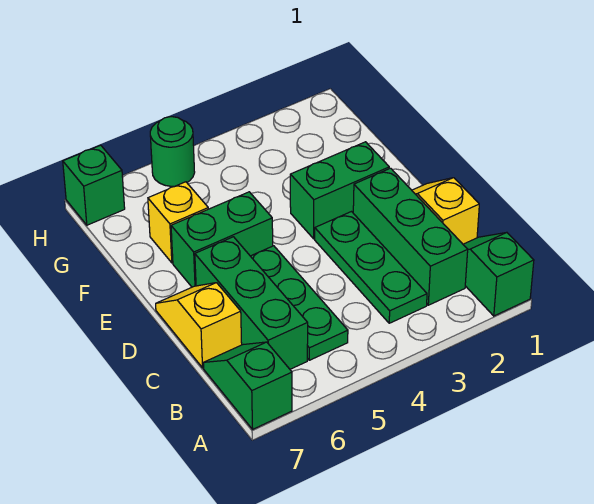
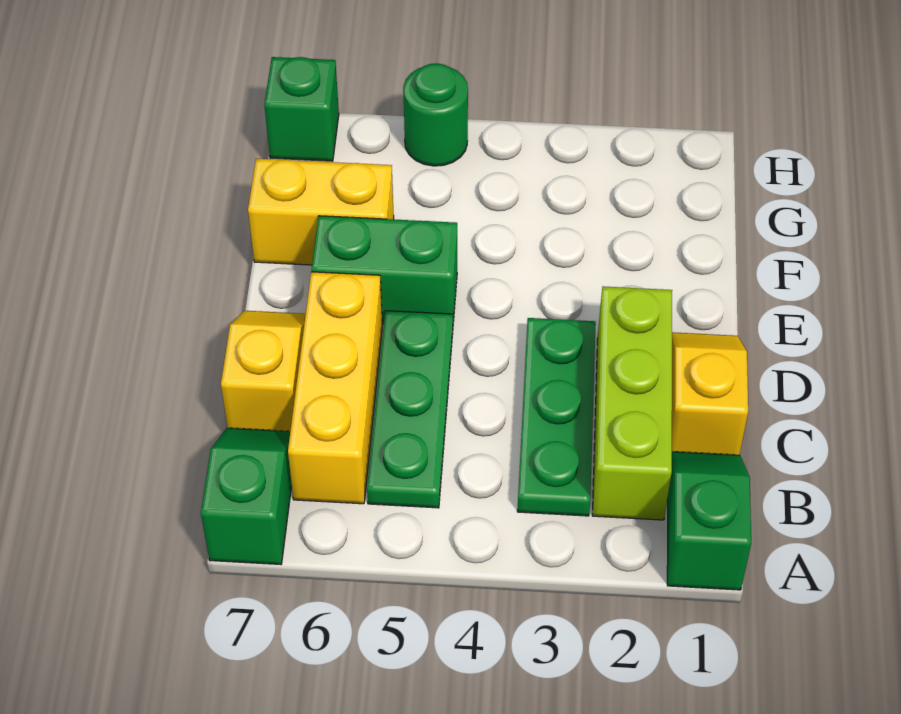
green brick B2:D2 level 1 -> lime brick B2:D2 level 1
green brick B6:D6 level 1 -> yellow brick B6:D6 level 1
green brick E2:E3 level 1 -> none
yellow brick F6 level 1 -> yellow brick F6:F7 level 1

